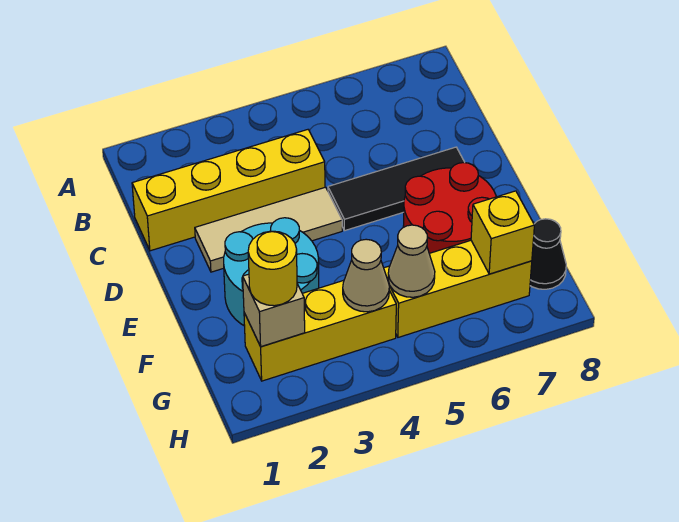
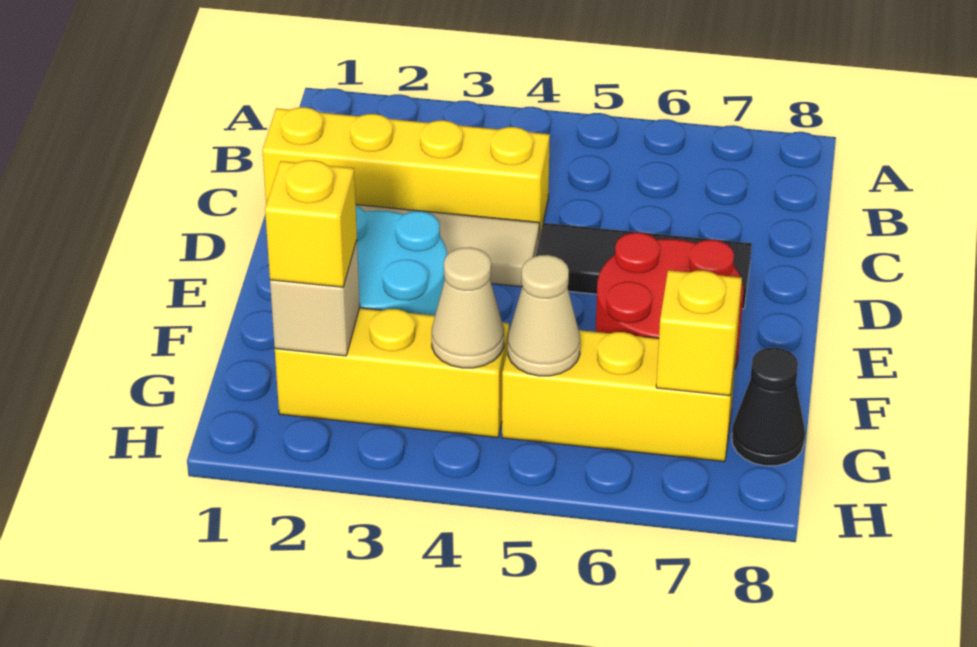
yellow round brick G2 level 3 -> yellow brick G2 level 3

